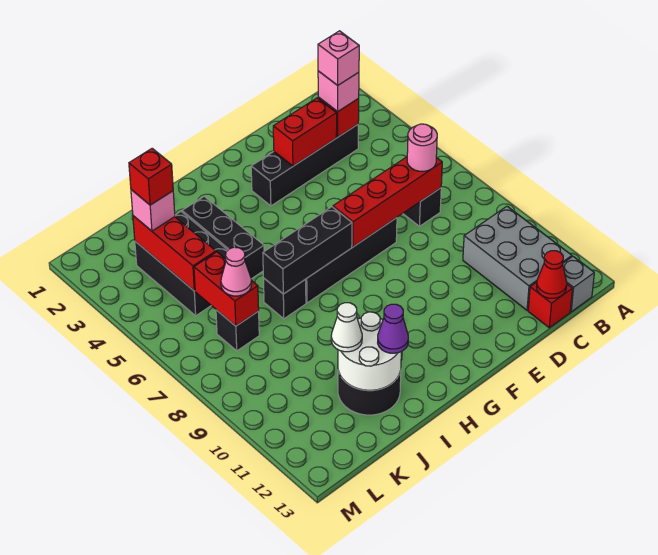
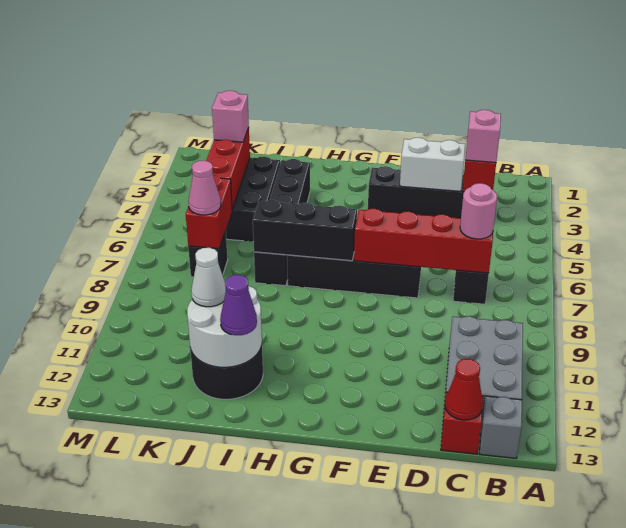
pink brick C3 level 4 -> none
red brick D3:E3 level 2 -> white brick D3:E3 level 2
red brick K3 level 4 -> none

